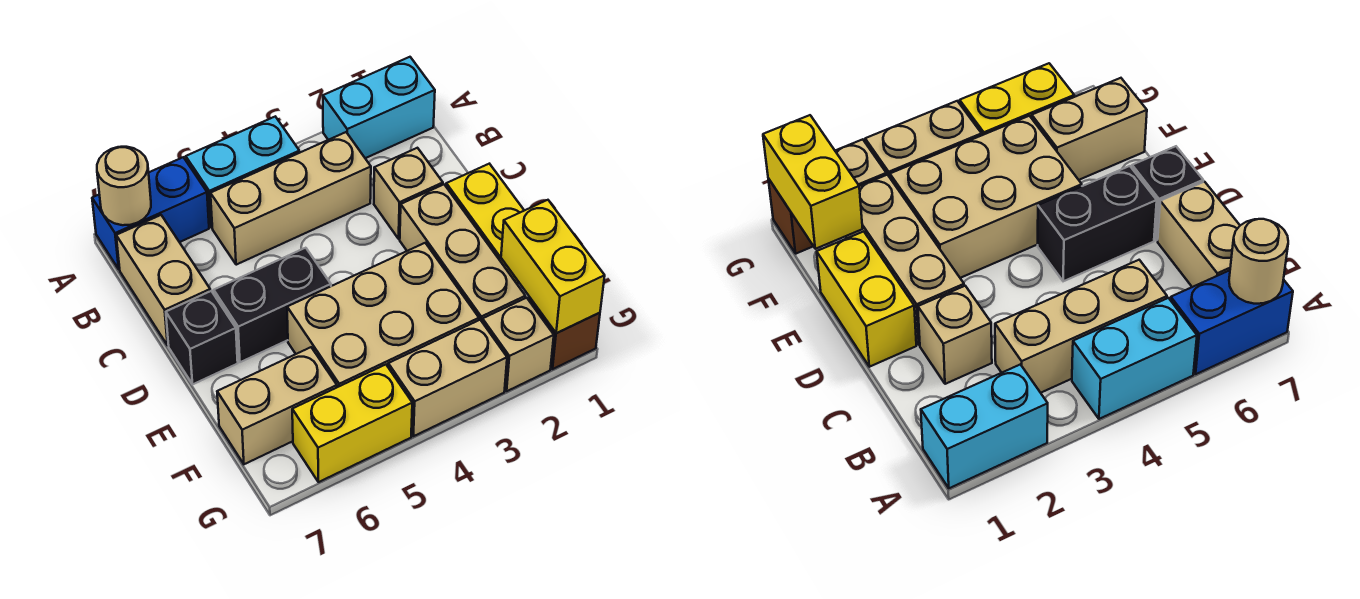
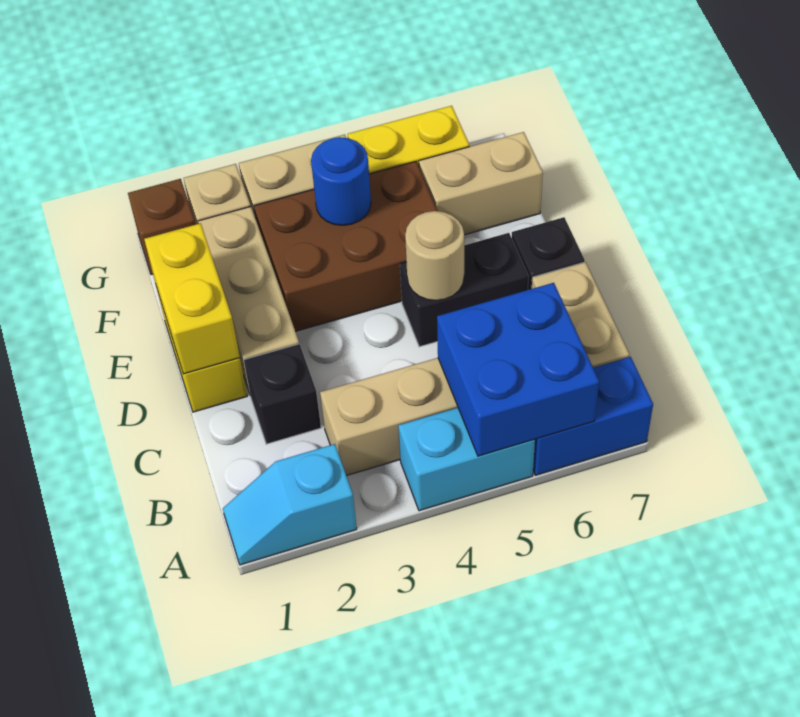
cyan brick A1:A2 level 1 -> cyan slope A1:A2 level 1 top 2
none -> blue brick A5:B6 level 2
tan round brick A7 level 2 -> tan round brick D5 level 2
tan brick C2 level 1 -> black brick C2 level 1
tan brick E3:F5 level 1 -> brown brick E3:F5 level 1
yellow brick F1:G1 level 2 -> yellow brick D1:E1 level 2
none -> blue round brick F4 level 2

